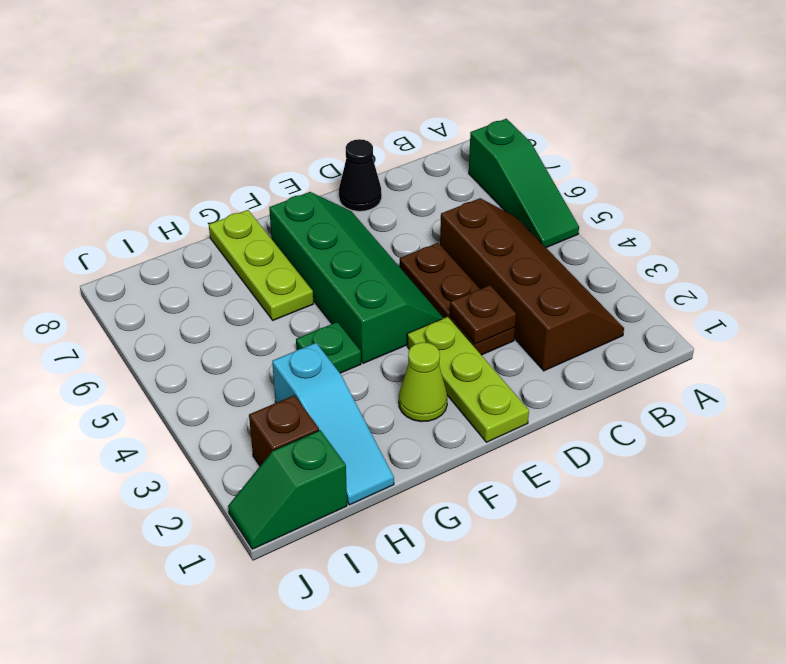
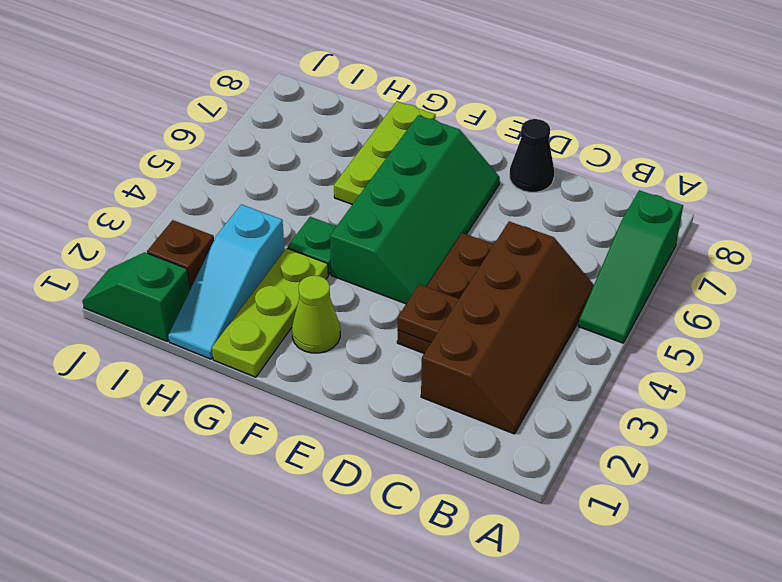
lime plate E1:E3 level 1 -> lime plate G1:G3 level 1

